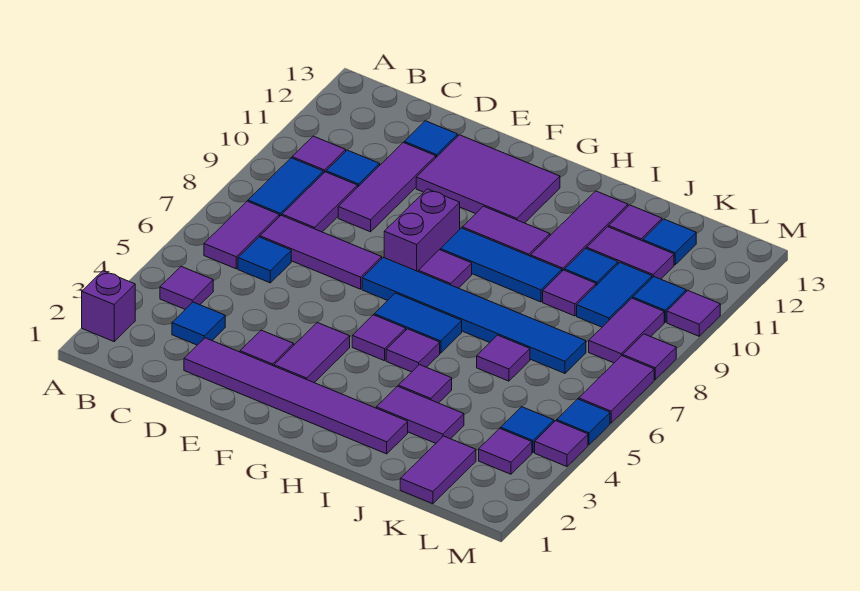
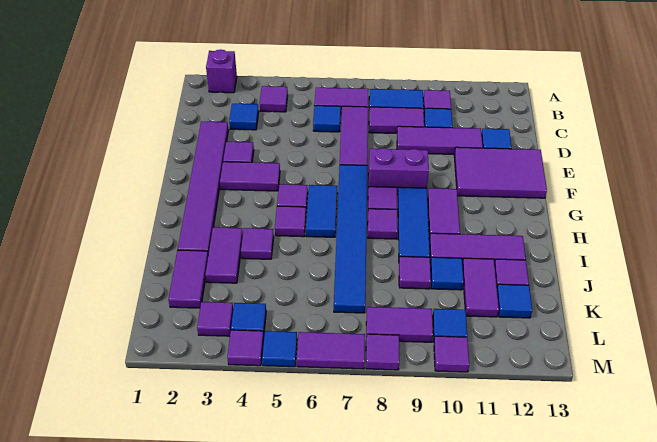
purple tile E11:G12 level 1 -> purple tile E11:F13 level 1
purple tile J6 level 1 -> purple tile H8 level 1
purple tile K1:K2 level 1 -> purple tile J2:K2 level 1
blue tile K9:K10 level 1 -> none

